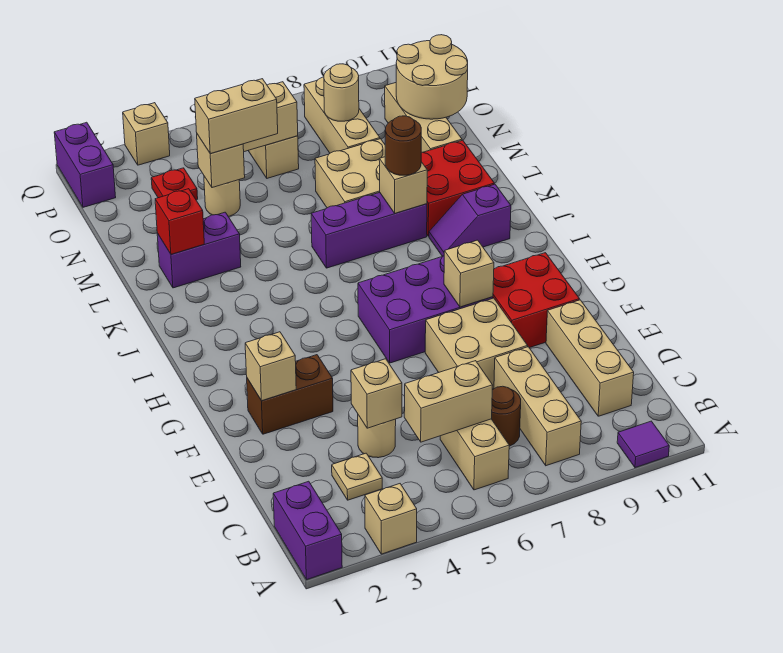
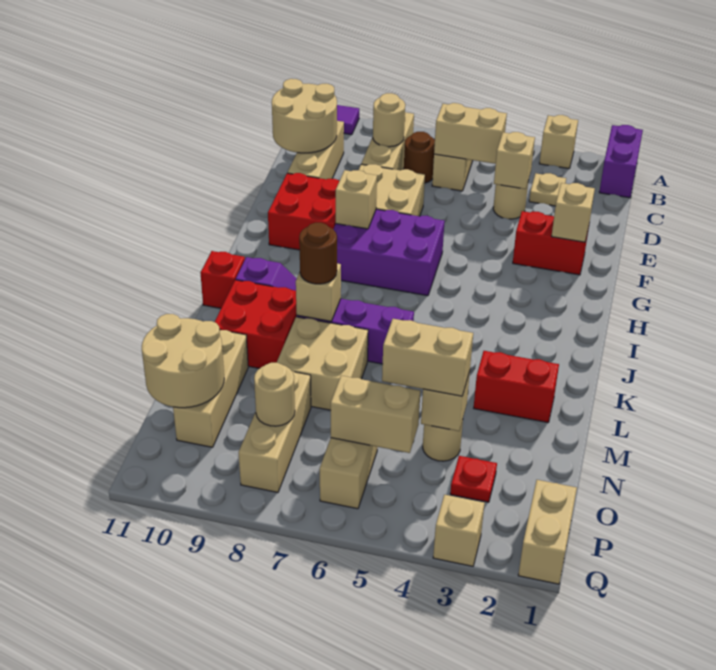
none -> tan round brick C8 level 2
none -> tan round brick C10:D11 level 2
brown brick F2:F3 level 1 -> red brick F2:F3 level 1
purple brick L2:L3 level 1 -> red brick L2:L3 level 1
red brick L2 level 2 -> red brick J11 level 1
purple brick P1:Q1 level 1 -> tan brick P1:Q1 level 1

